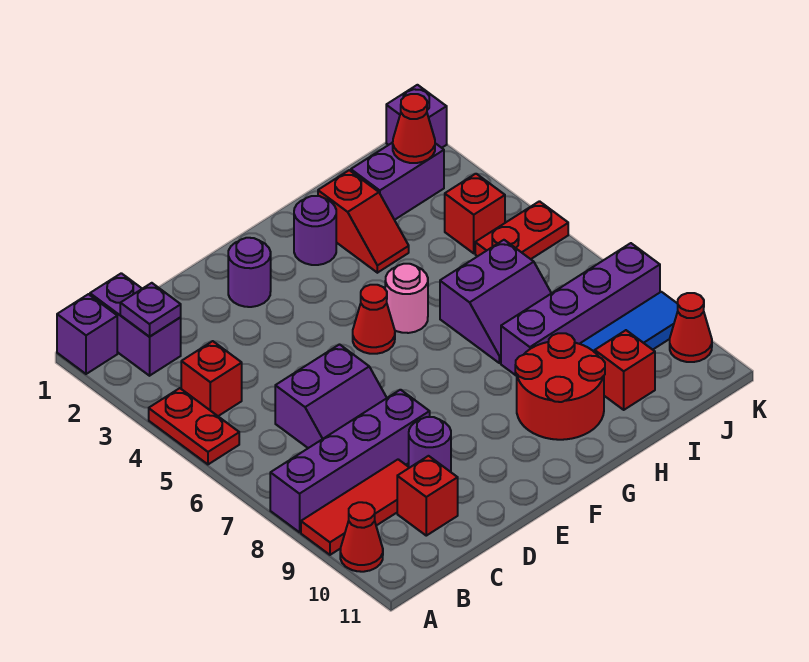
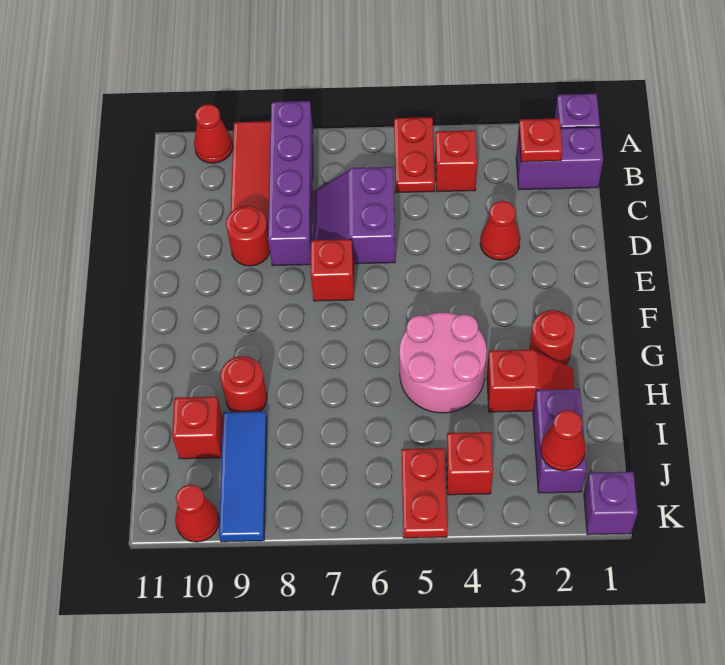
red plate A4:A5 level 1 -> red plate A5:B5 level 1
purple plate B2 level 2 -> red plate B2 level 2
red brick C10 level 1 -> red brick E7 level 1
purple round brick D9 level 1 -> red round brick D9 level 1
purple round brick E2 level 1 -> none
red cone F5 level 1 -> red cone D3 level 1
purple round brick G2 level 1 -> red round brick G2 level 1
pink round brick G5 level 1 -> pink round brick G4:H5 level 1
red round brick G9:H10 level 1 -> red round brick H9 level 1
red slope H2:H3 level 1 top 2 -> red slope H2:H3 level 1 top 3
purple slope H6:I7 level 1 top 6 -> none
purple brick H8:K8 level 1 -> none

